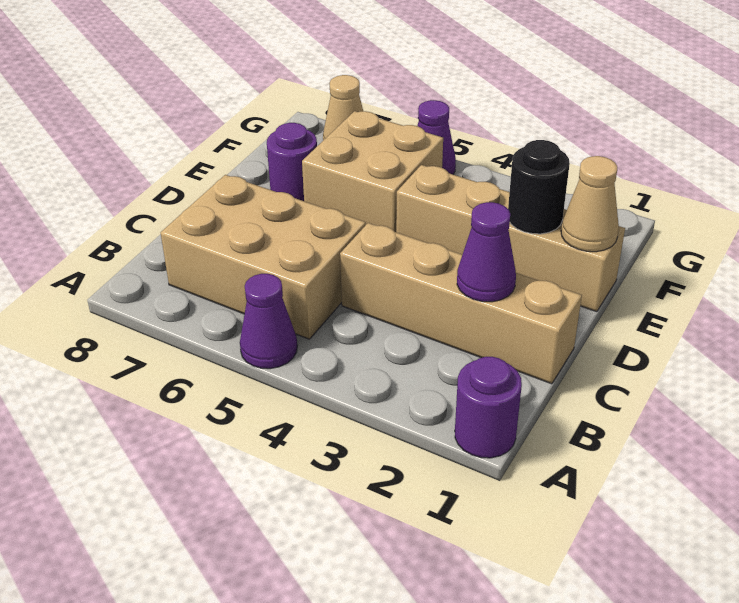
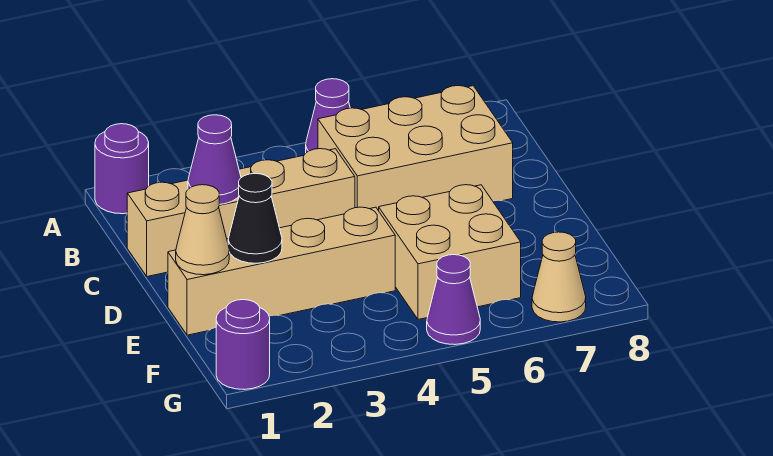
black round brick E2 level 2 -> black cone E2 level 2
purple round brick E7 level 1 -> purple round brick G1 level 1

